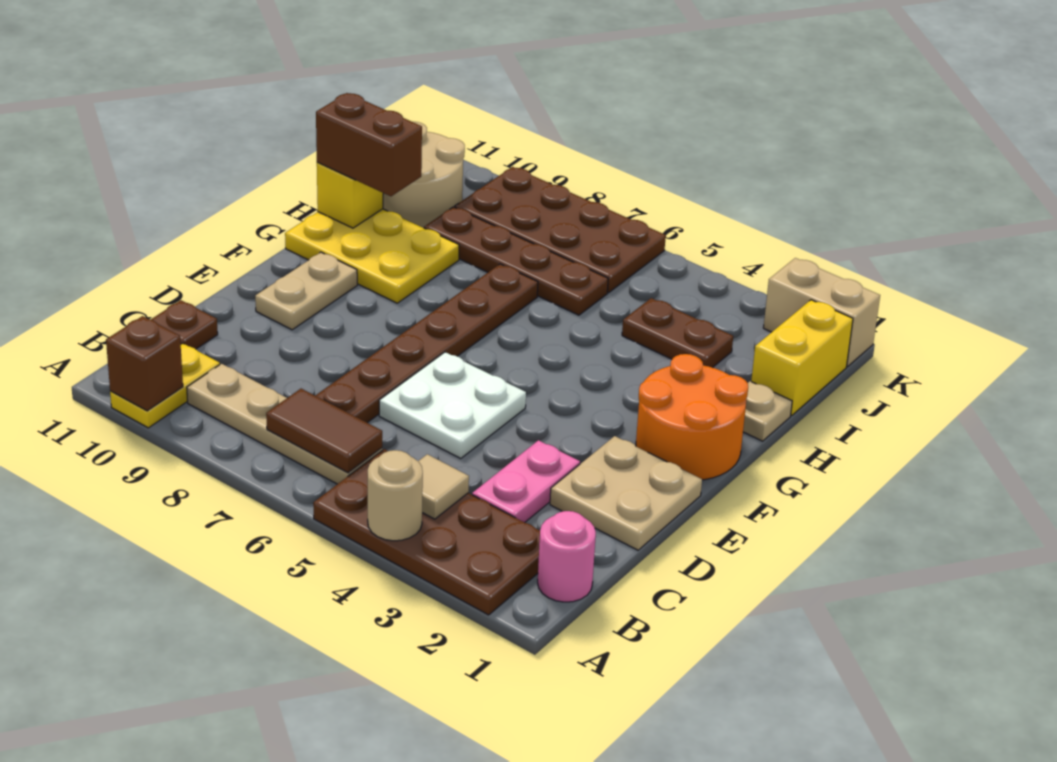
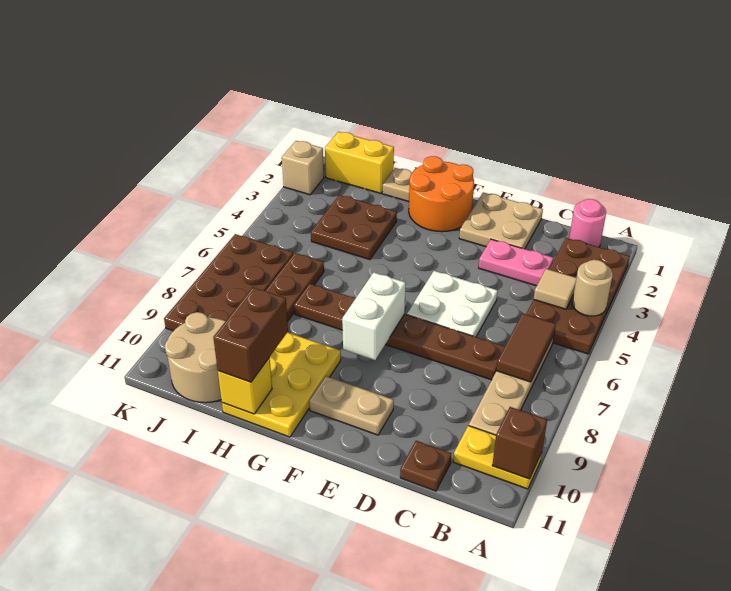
none -> white brick F7:F8 level 2
brown plate I3:I4 level 1 -> brown plate H3:I4 level 1
tan brick K1:K2 level 1 -> tan brick K2 level 1

